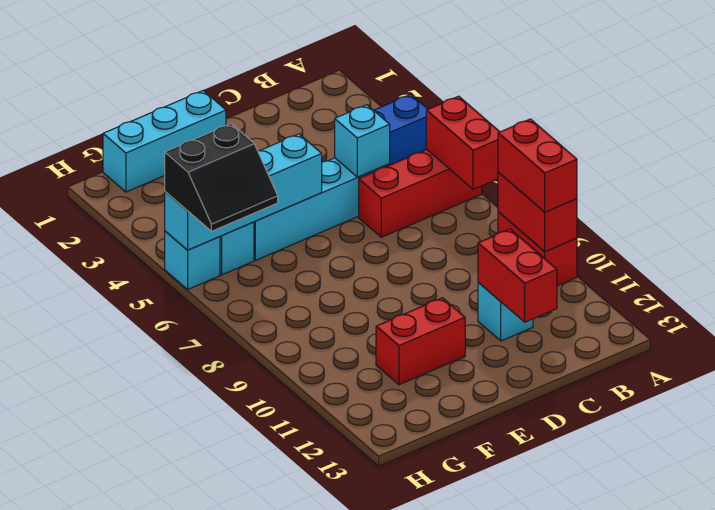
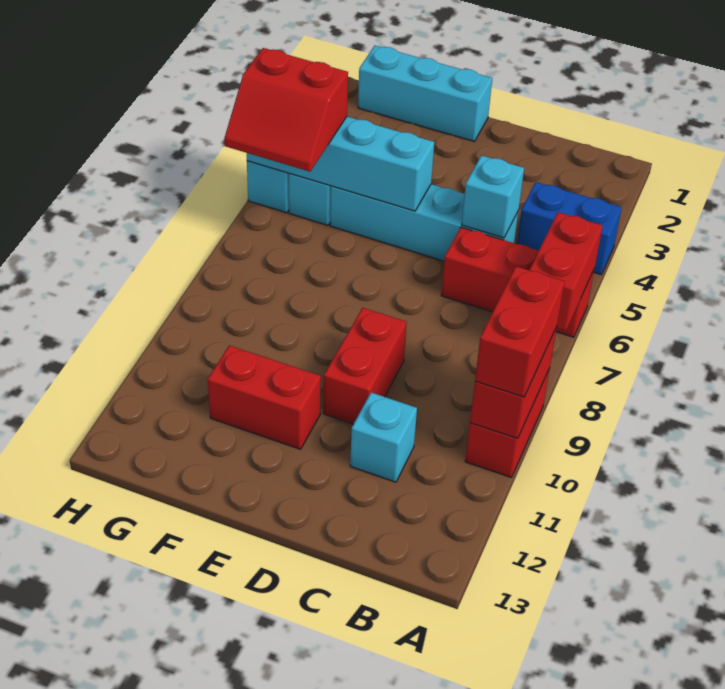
red brick C11:C12 level 2 -> red brick D9:D10 level 1
black slope G5:H6 level 3 top 5 -> red slope G5:H6 level 3 top 5

